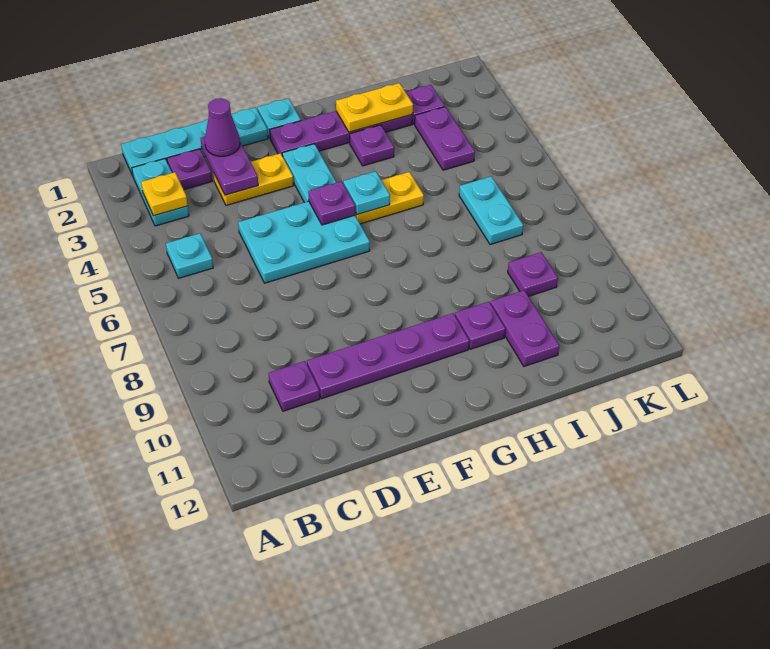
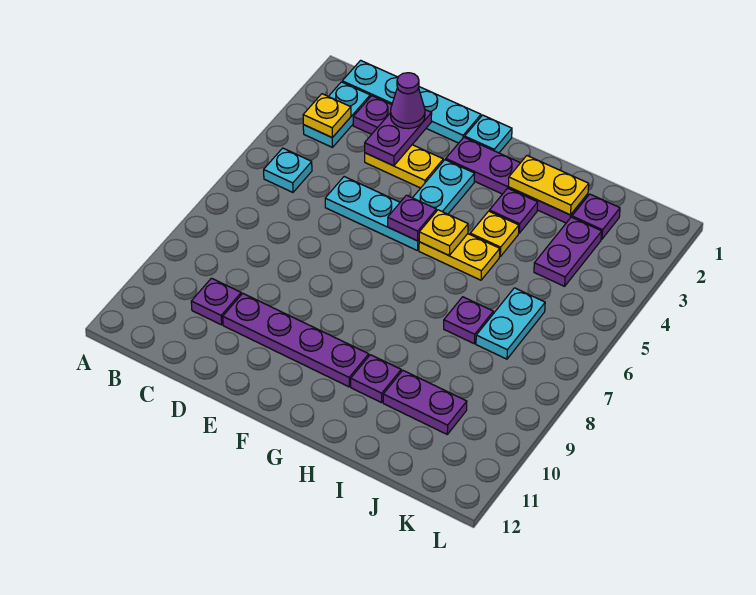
cyan plate D5:F6 level 1 -> cyan plate D5:F5 level 1
cyan plate G5 level 2 -> yellow plate G5 level 2
none -> yellow plate H4 level 1
purple plate I10:I11 level 1 -> purple plate I10:J10 level 1
purple plate J9 level 1 -> purple plate I7 level 1

